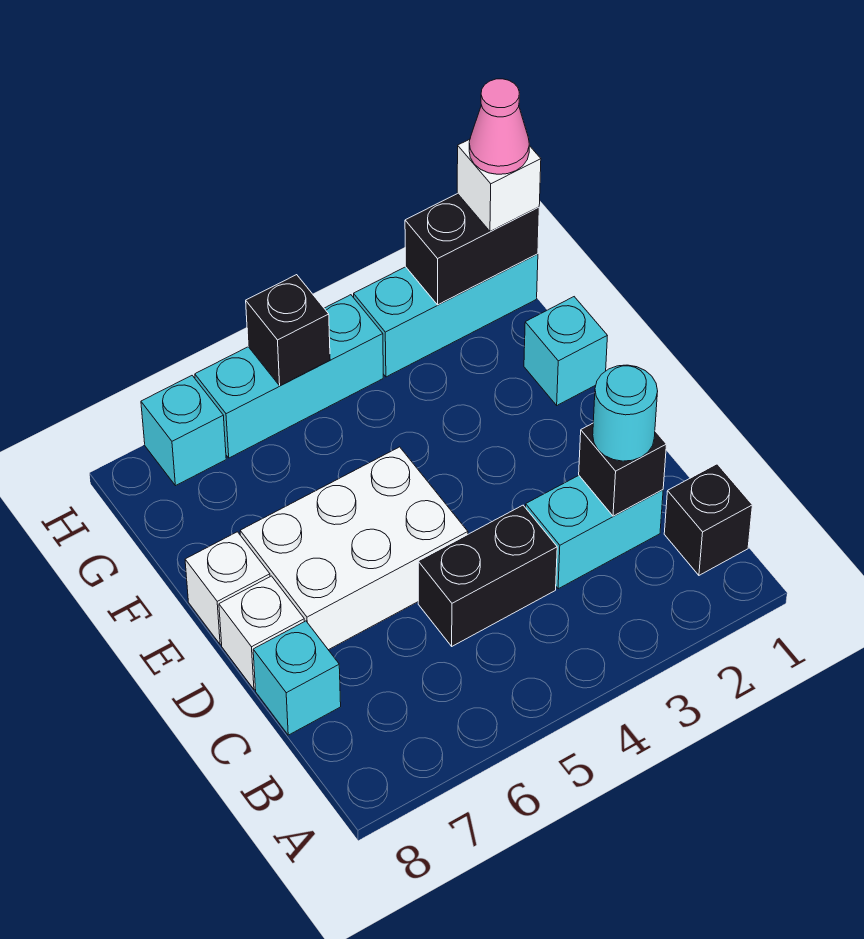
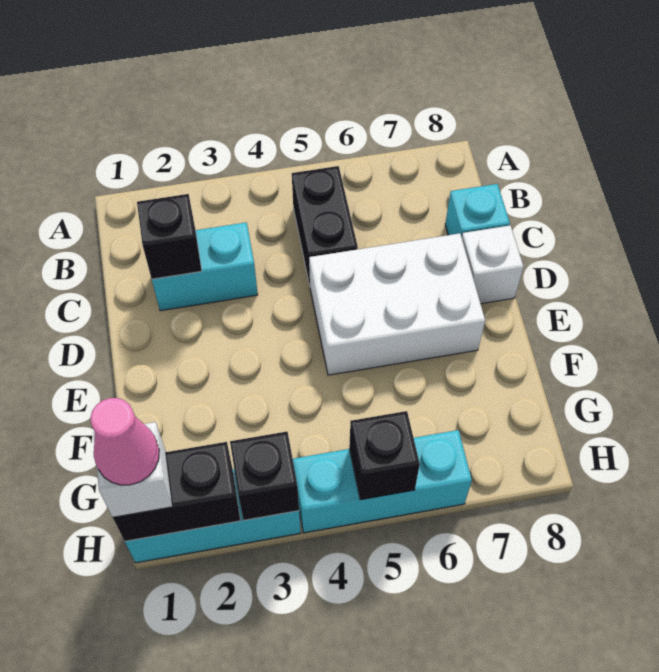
black brick B1 level 1 -> black brick H3 level 2
cyan round brick C2 level 3 -> none
black brick C4:C5 level 1 -> black brick B5:C5 level 1
white brick E8 level 1 -> none
cyan brick F1 level 1 -> none
cyan brick H7 level 1 -> none

